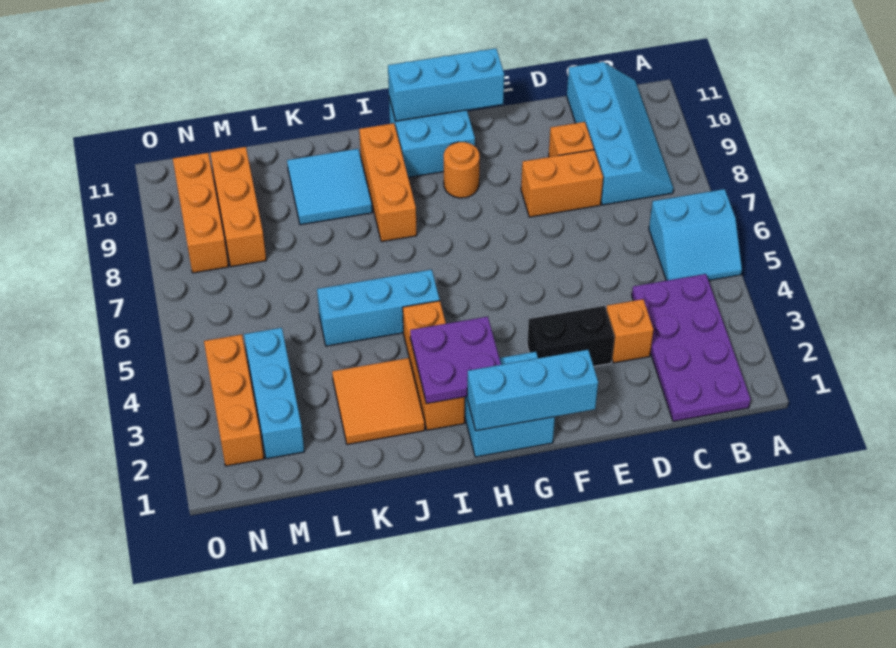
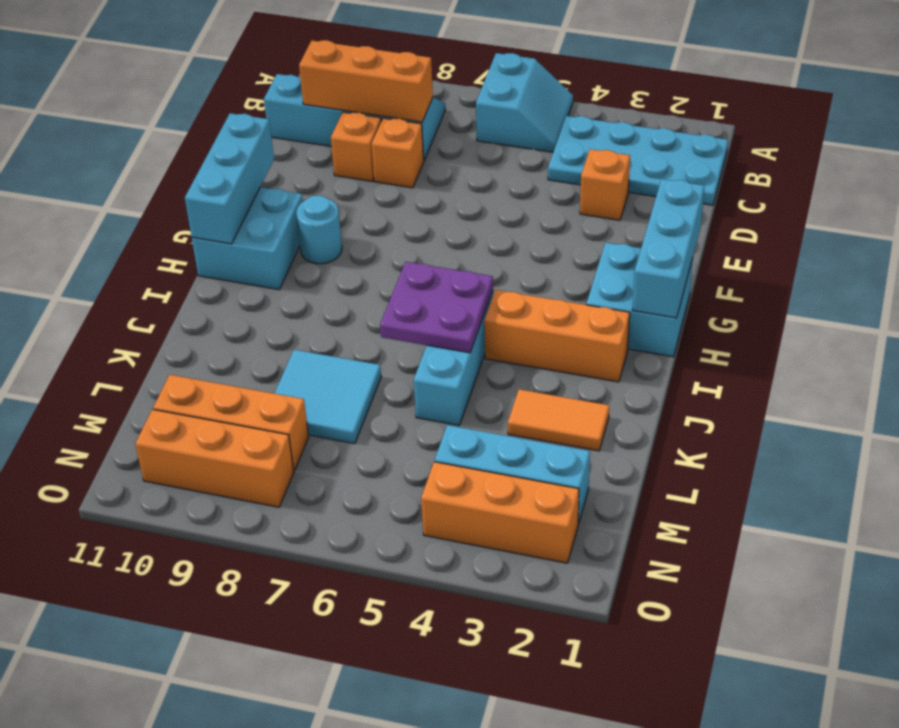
purple plate B1:C4 level 1 -> cyan plate B1:C4 level 1
orange brick D8:E8 level 1 -> orange brick D8 level 1
black brick E3:F3 level 1 -> none
orange round brick G9 level 1 -> cyan round brick G9 level 1
purple plate H2:I3 level 2 -> purple plate I5:J6 level 2
orange brick I8:I10 level 1 -> orange brick C8:C10 level 2
orange tile J2:K3 level 1 -> orange tile K2:K3 level 1
cyan tile J9:K10 level 1 -> cyan tile K7:L8 level 1

